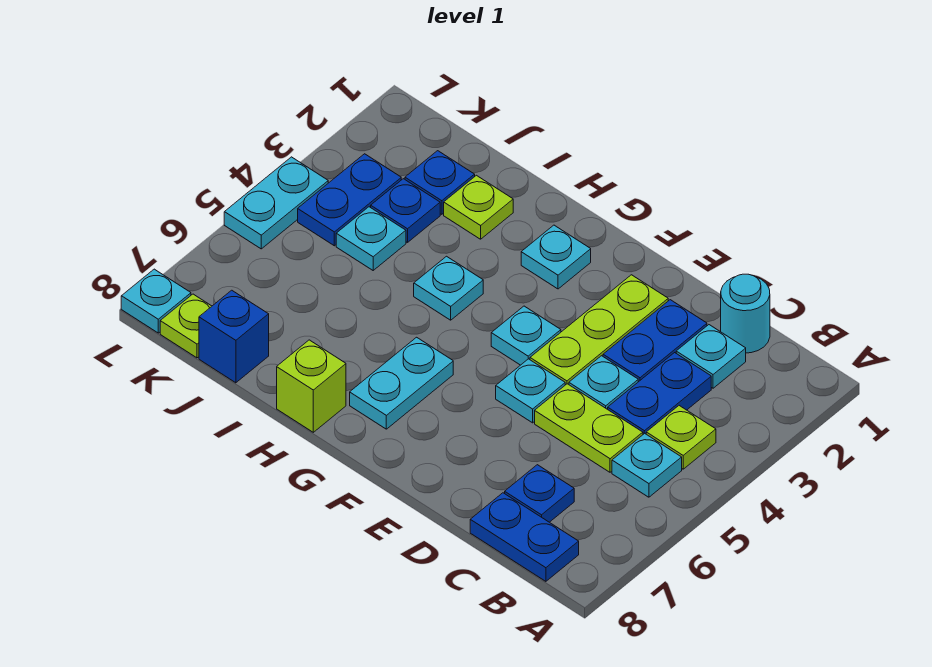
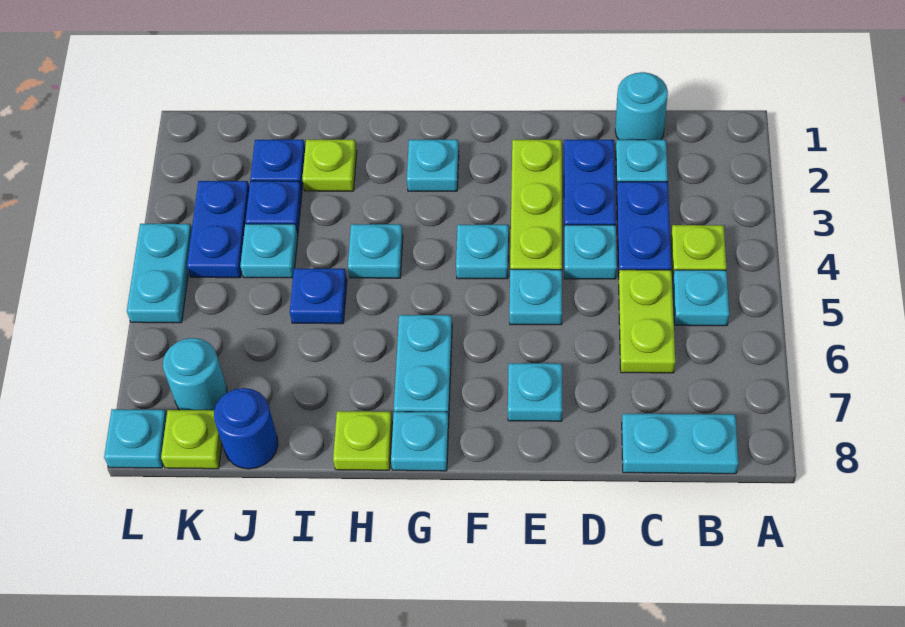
blue plate B8:C8 level 1 -> cyan plate B8:C8 level 1
lime plate C5:D5 level 1 -> lime plate C5:C6 level 1
blue plate C7 level 1 -> blue plate I5 level 1
none -> cyan plate E7 level 1
none -> cyan plate G8 level 1
lime brick H8 level 1 -> lime plate H8 level 1
blue brick J8 level 1 -> blue round brick J8 level 1
none -> cyan round brick K7 level 1

